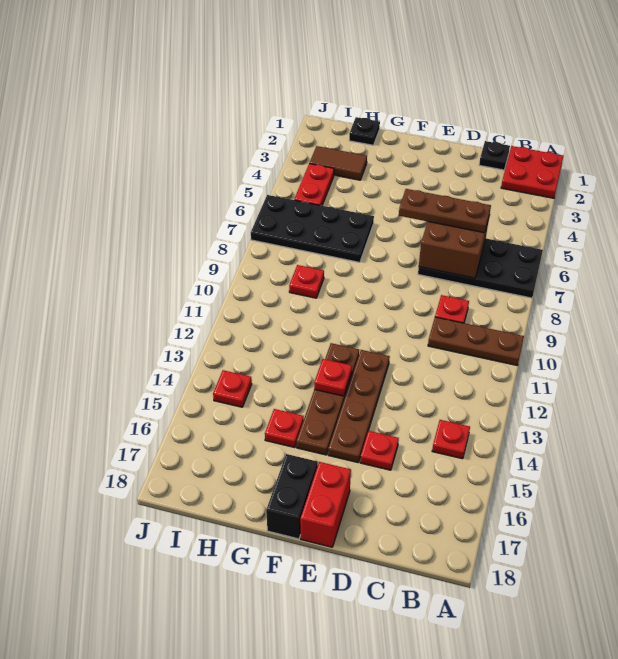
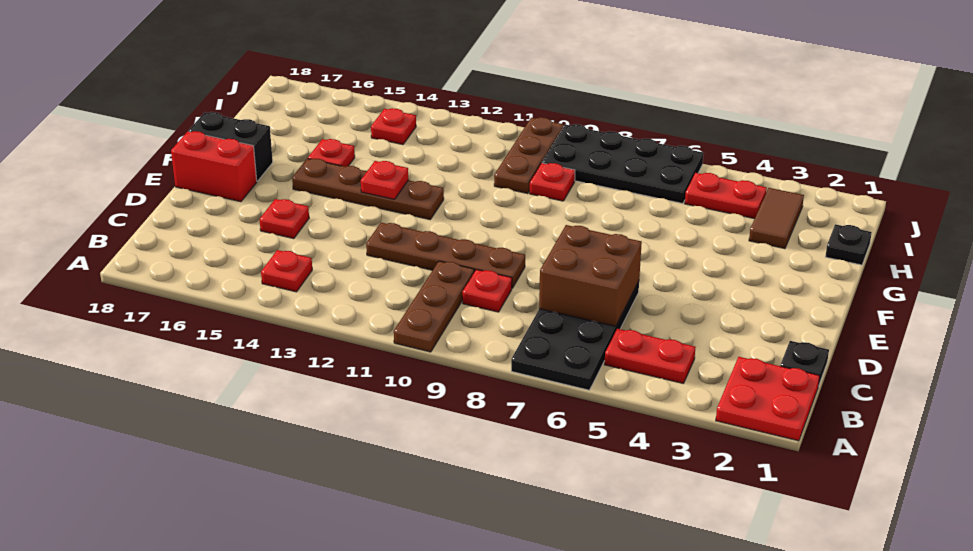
none -> red plate B4:B5 level 1
brown plate C6:E6 level 3 -> brown plate H10:J10 level 1
brown plate E12:E15 level 1 -> brown plate D9:D12 level 1
black plate G6:J7 level 1 -> black plate I6:J9 level 1

